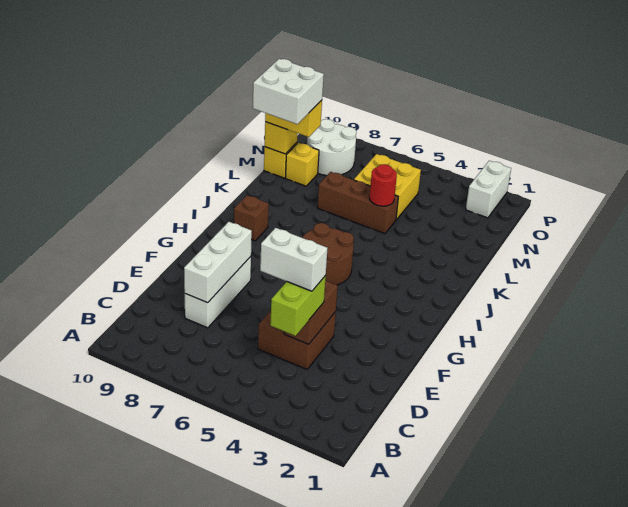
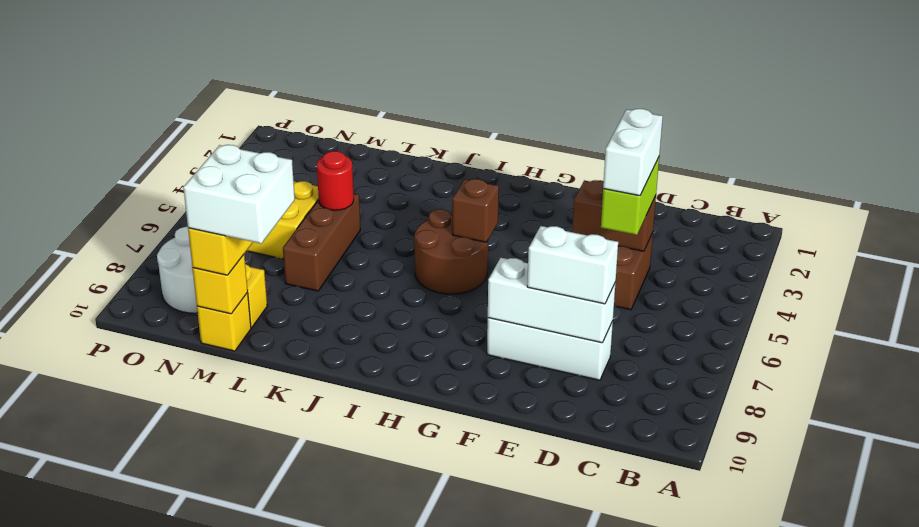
lime brick C4:D4 level 3 -> lime brick D4:D5 level 3
brown brick I9 level 1 -> brown brick H5 level 2
white brick O2:P2 level 1 -> white brick D8:E8 level 3

